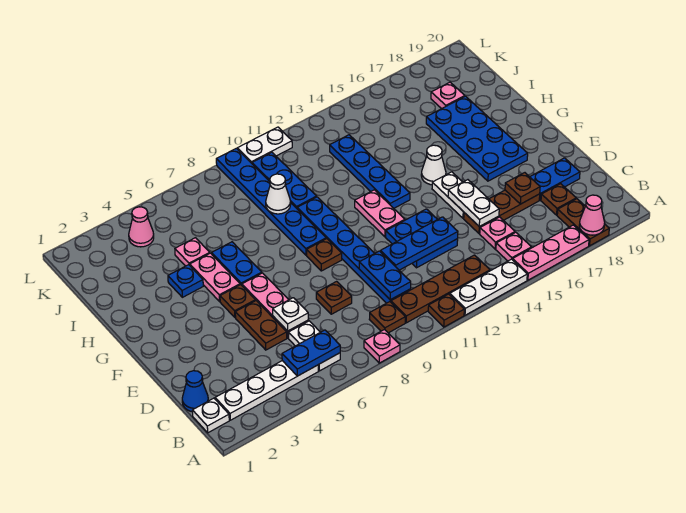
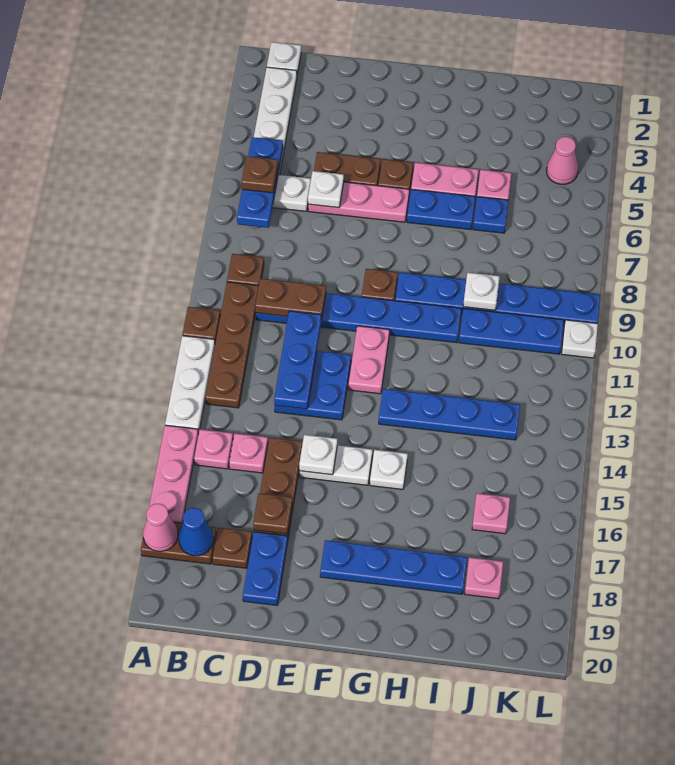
pink plate A8 level 1 -> pink plate J16 level 1
blue plate B5:B6 level 2 -> blue plate B5:B7 level 2
blue cone C1 level 1 -> blue cone B18 level 2
blue plate C10:D10 level 2 -> brown plate C10:D10 level 2
brown plate D8 level 1 -> brown plate B6 level 3
white plate D15:E15 level 2 -> white plate E15 level 2
pink plate F12:G12 level 1 -> pink plate F11:F12 level 1
blue plate F17:I18 level 1 -> blue plate F18:I18 level 1
white cone G15 level 1 -> white plate G15 level 1
blue plate H4 level 1 -> blue plate I6 level 1
white cone I9 level 2 -> white plate I9 level 2
white plate L10:L11 level 1 -> white plate L10 level 1

